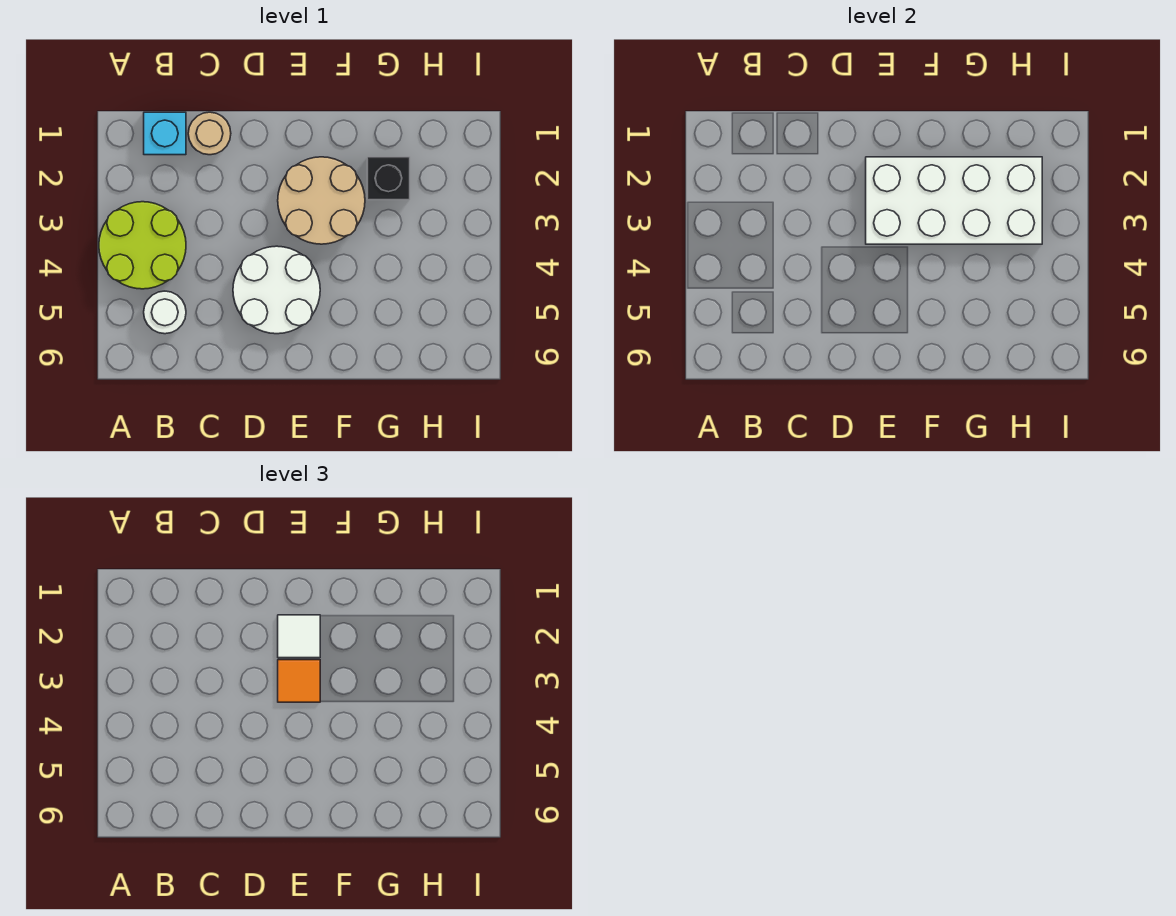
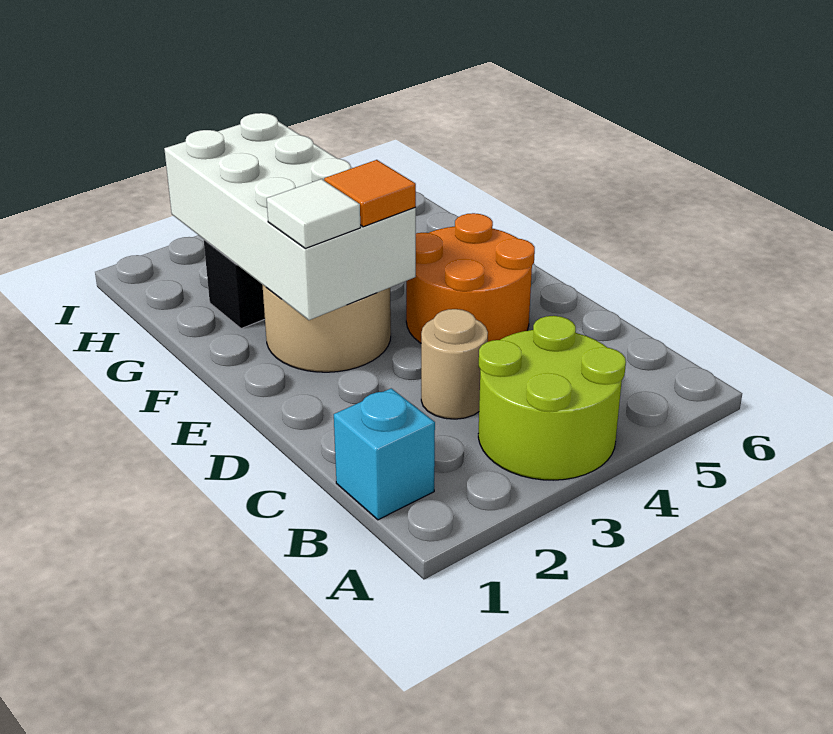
white round brick B5 level 1 -> none
tan round brick C1 level 1 -> tan round brick C3 level 1
white round brick D4:E5 level 1 -> orange round brick D4:E5 level 1

